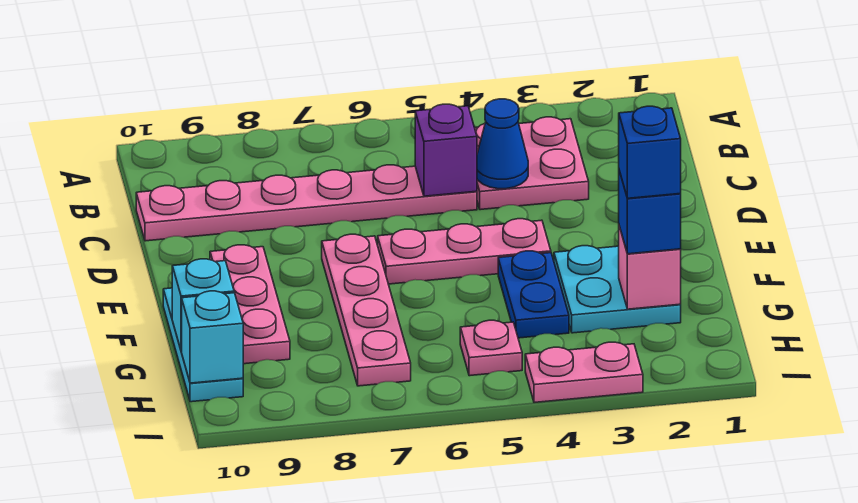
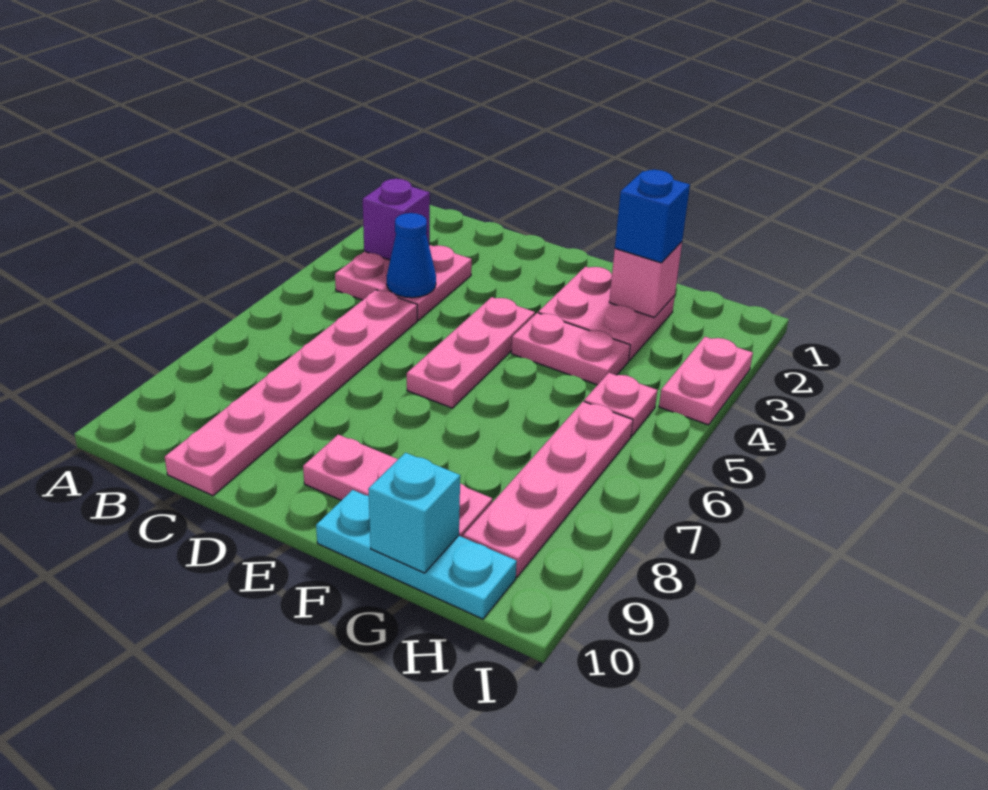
purple brick C5 level 2 -> purple brick B3 level 2
pink plate E7:H7 level 1 -> pink plate H6:H9 level 1
cyan plate F2:G3 level 1 -> pink plate F2:G3 level 1
blue plate F4:G4 level 1 -> pink plate F4:G4 level 1
blue brick G2 level 4 -> none
cyan brick H10 level 2 -> none

